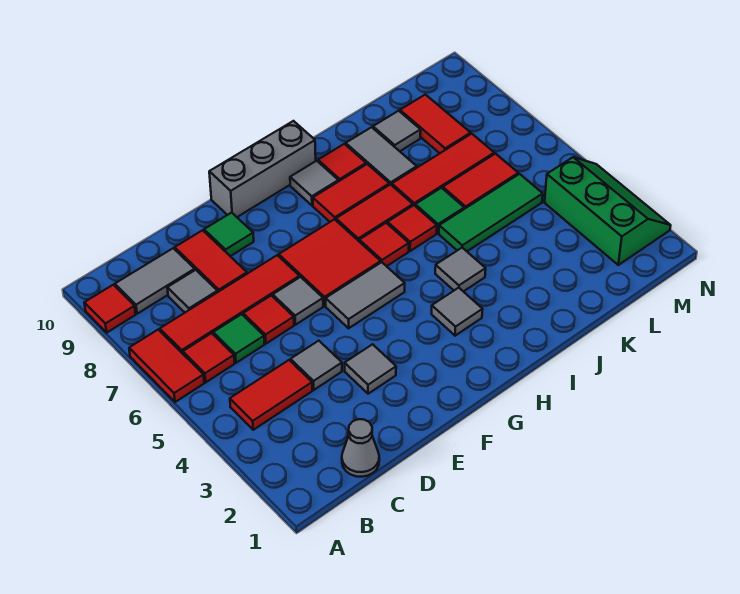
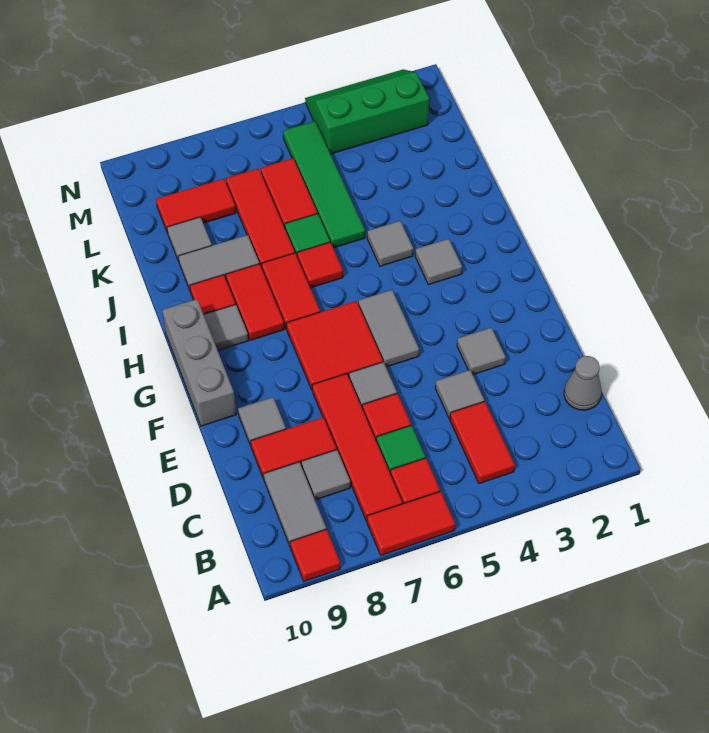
green tile E9 level 1 -> grey tile E9 level 1
red tile H6 level 1 -> none
green tile J5:L5 level 1 -> green tile J5:M5 level 1

